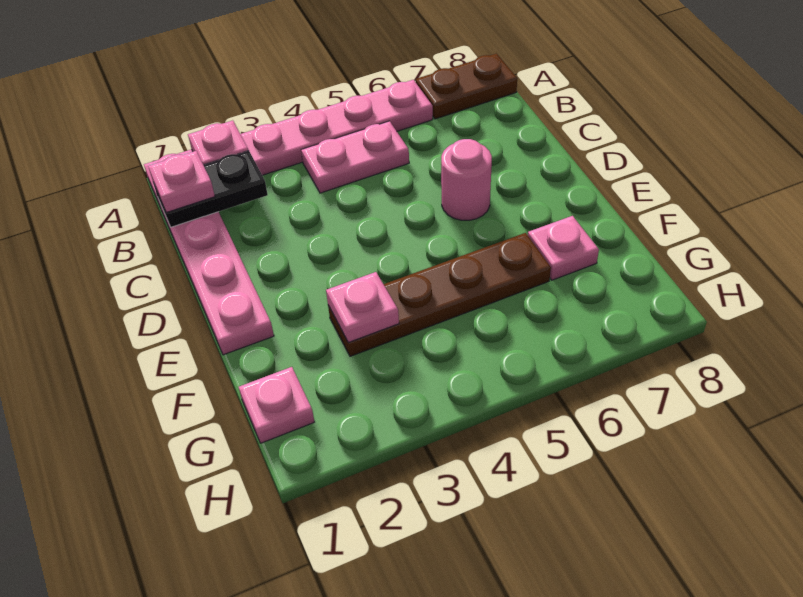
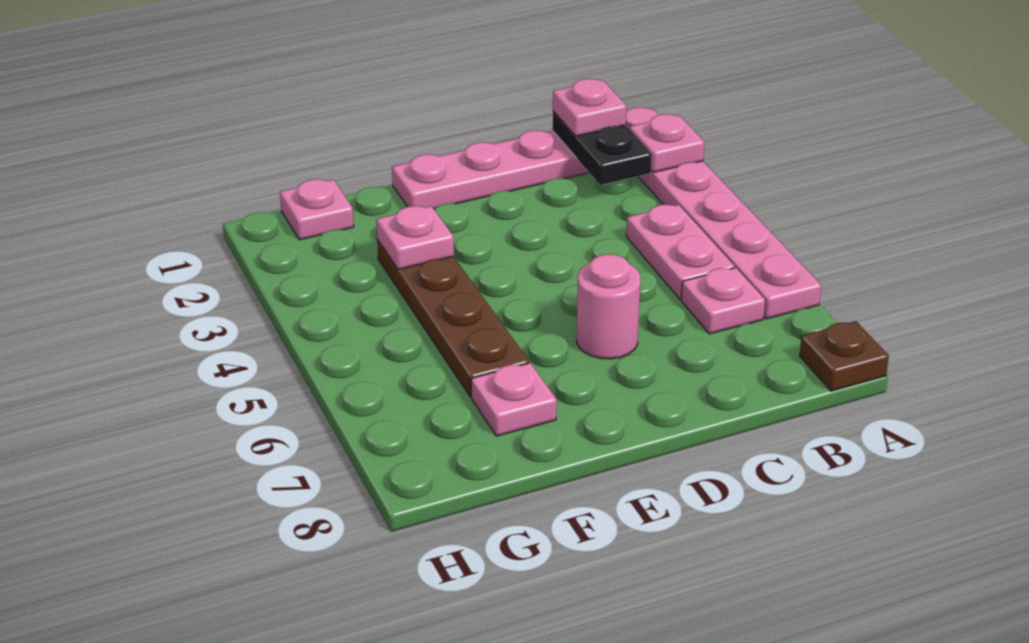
brown plate A7:A8 level 1 -> brown plate A8 level 1
none -> pink plate B6 level 1

